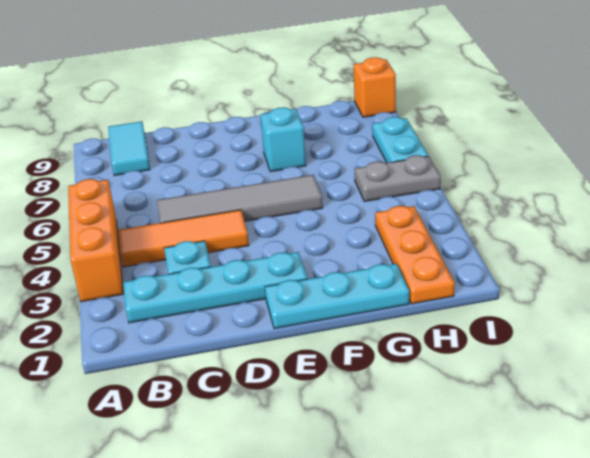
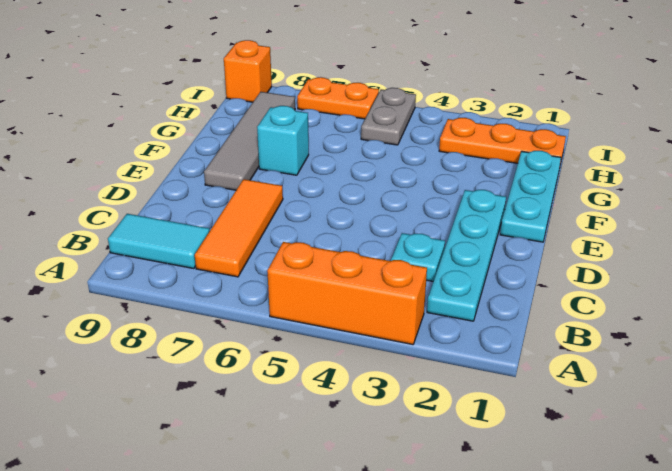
orange tile B4:D4 level 1 -> orange tile B7:D7 level 1
grey tile C5:F5 level 1 -> grey tile E8:H8 level 1
cyan plate I6:I7 level 1 -> orange plate I6:I7 level 1

